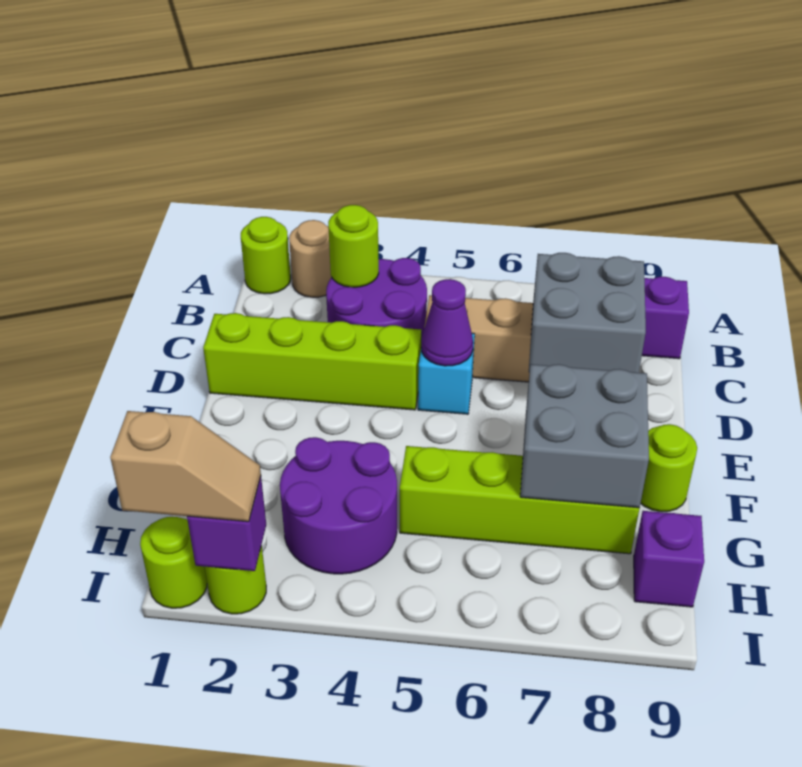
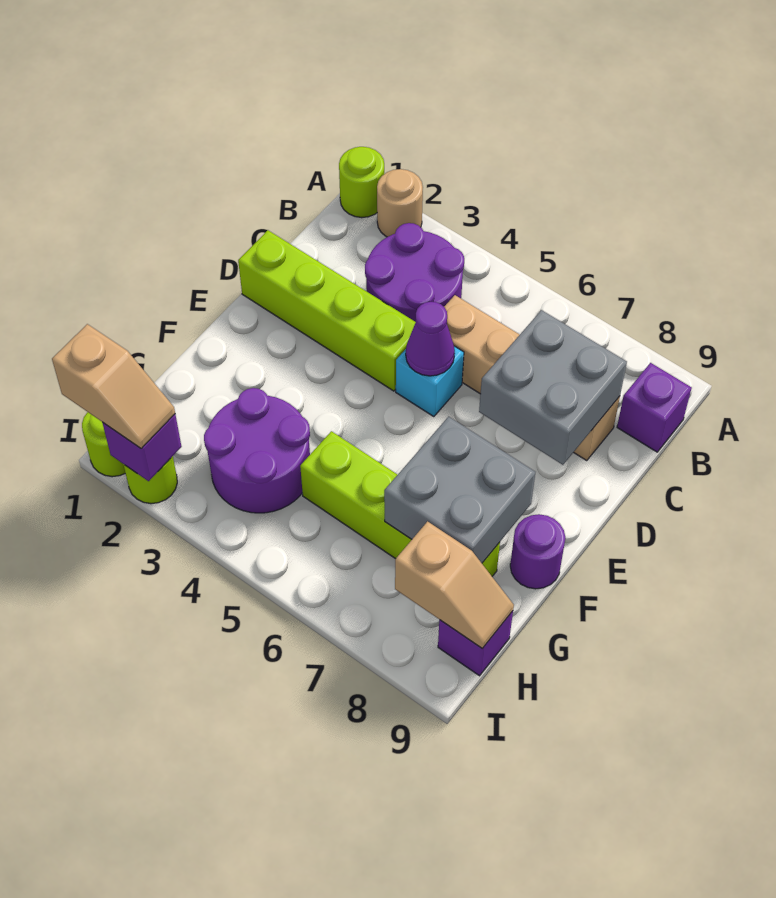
lime round brick B3 level 2 -> none
lime round brick F9 level 1 -> purple round brick F9 level 1
none -> tan slope H8:H9 level 2 top 8

